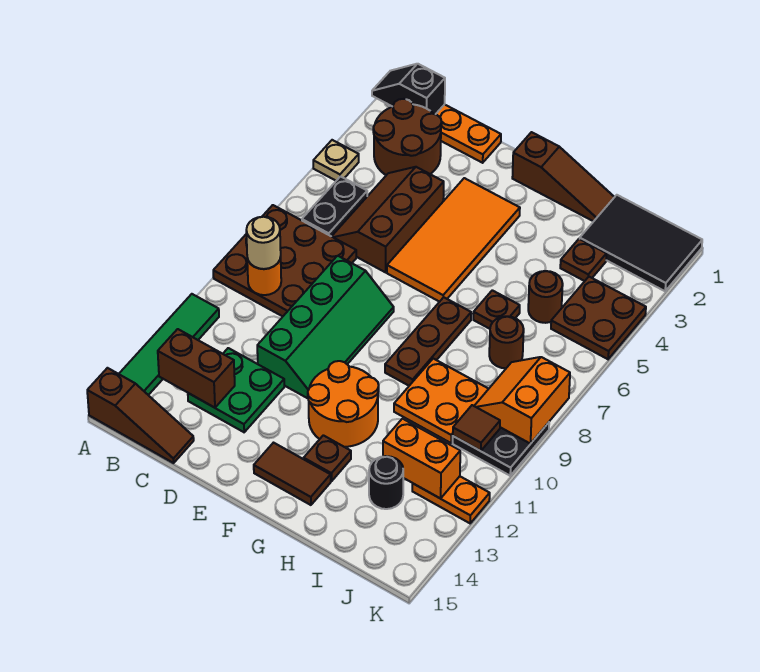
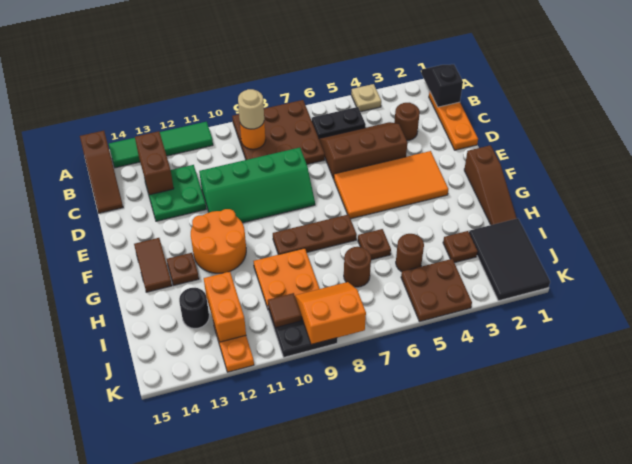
brown round brick B2:C3 level 1 -> brown round brick C3 level 1

